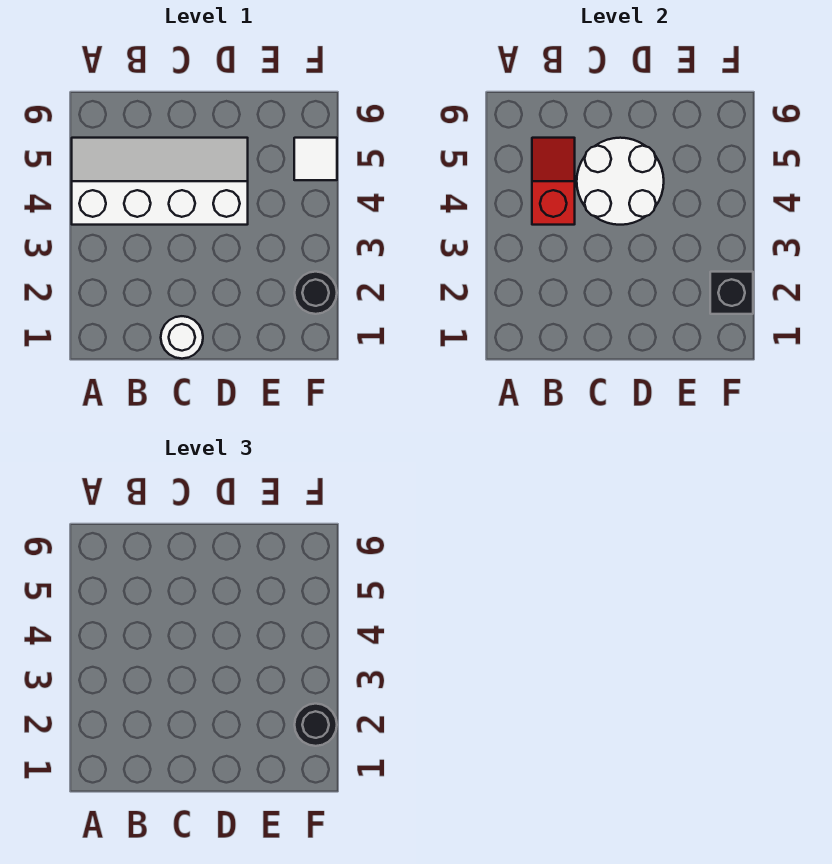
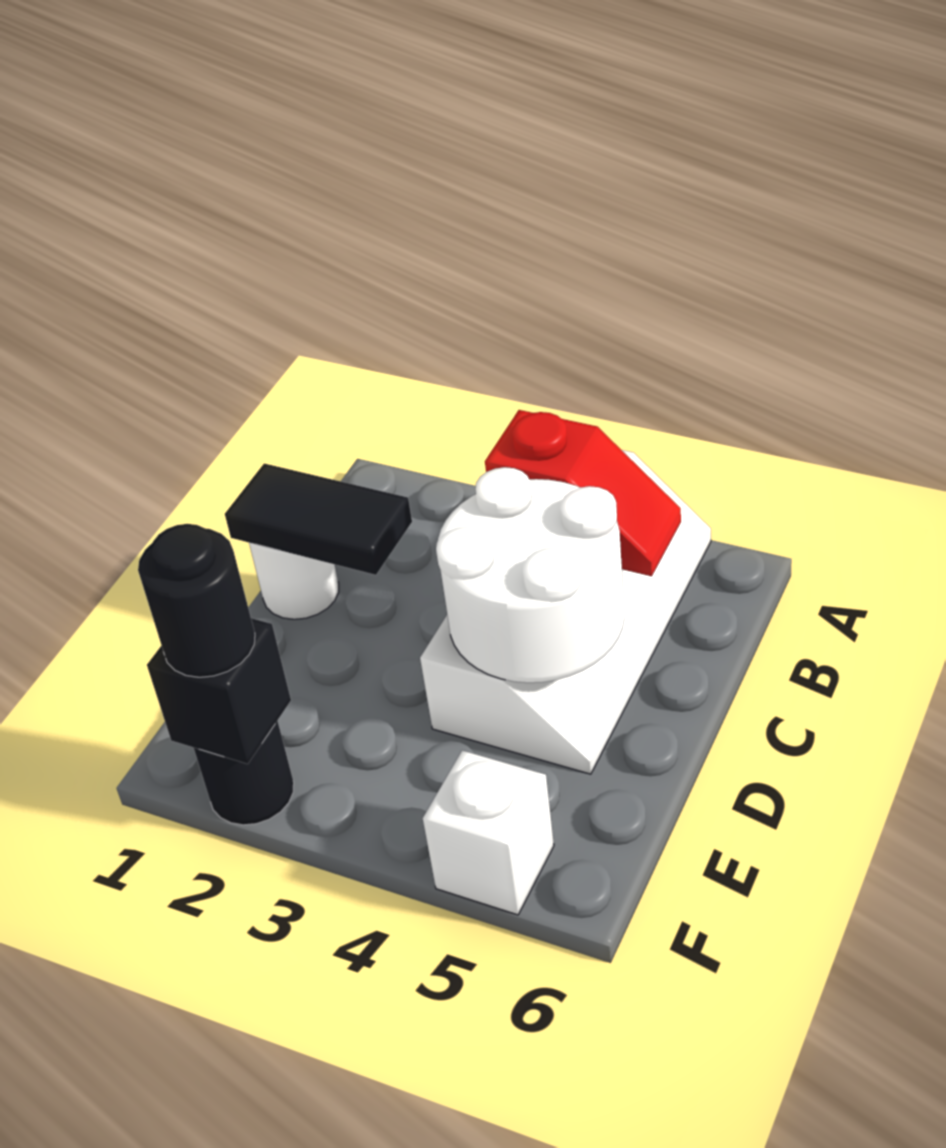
none -> black tile C1:C2 level 2
white tile F5 level 1 -> white brick F5 level 1

